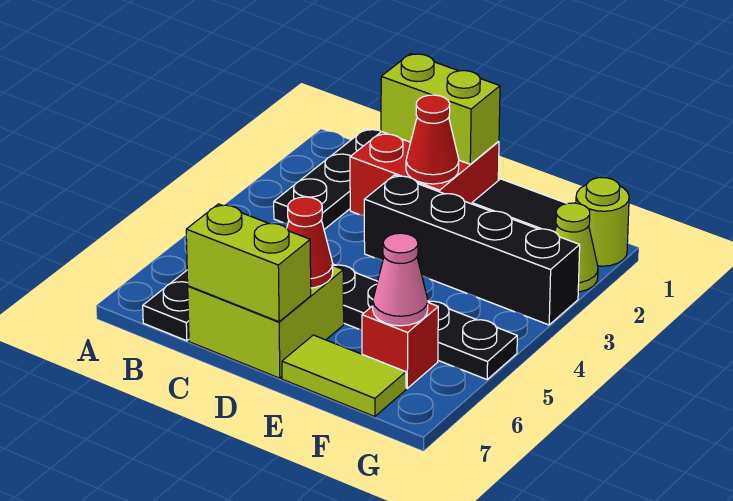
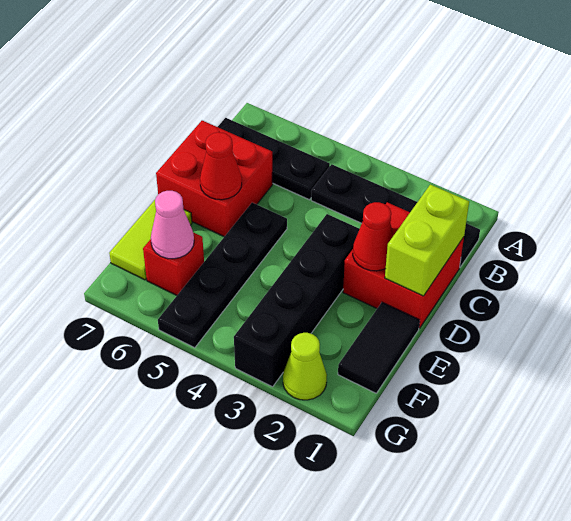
black plate B1:B3 level 1 -> black plate B1:B4 level 1
lime brick C6:D7 level 1 -> red brick C6:D7 level 1
lime brick C7:D7 level 2 -> none
lime round brick G1 level 1 -> none

